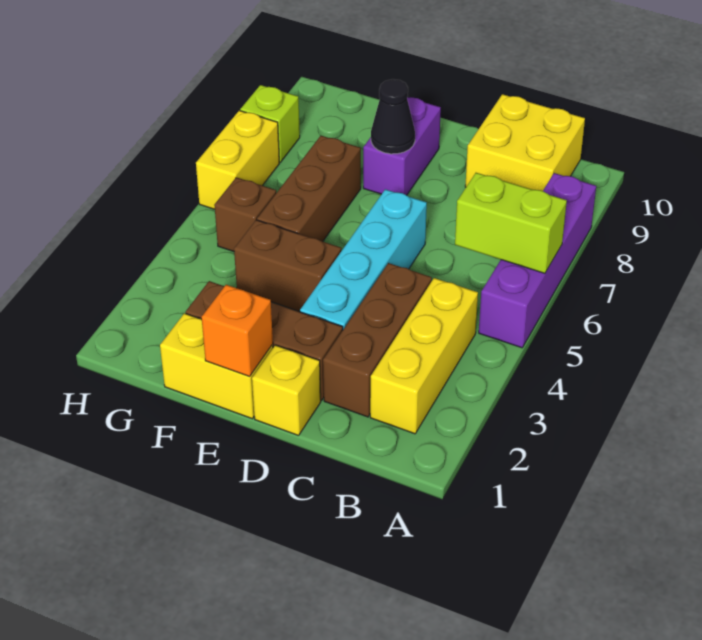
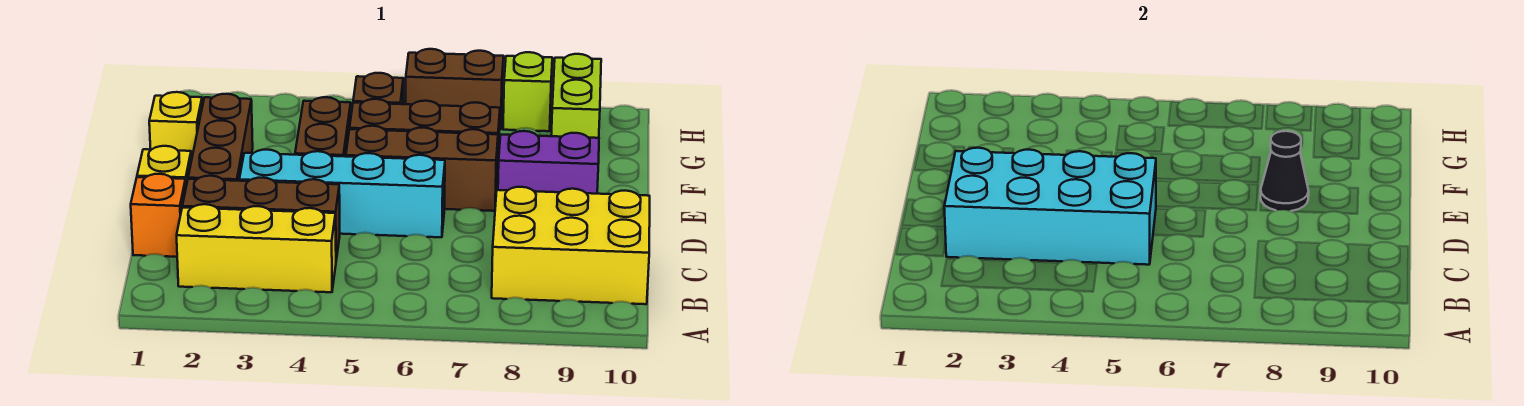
purple brick A5:A8 level 1 -> none
lime brick A6:B6 level 2 -> lime brick G9:H9 level 1
yellow brick B9:C10 level 1 -> yellow brick B8:C10 level 1
none -> cyan brick C2:D5 level 2
yellow brick E1:F1 level 1 -> yellow brick F1 level 1
orange brick E1 level 2 -> orange brick C1 level 1
none -> brown brick E5:E7 level 1
yellow brick H6:H7 level 1 -> brown brick H6:H7 level 1

